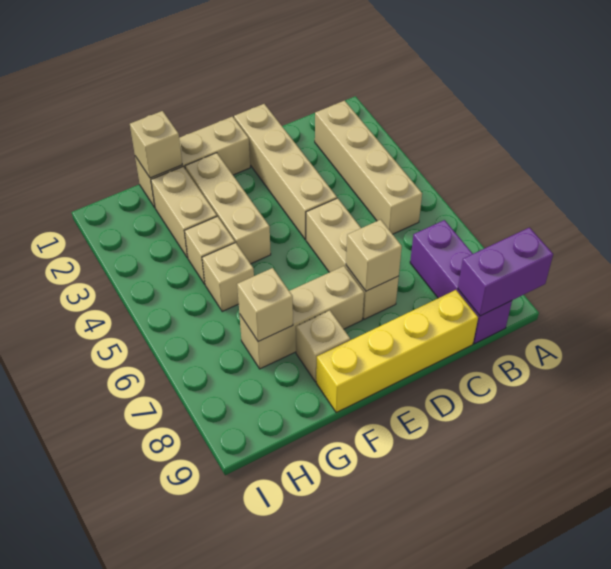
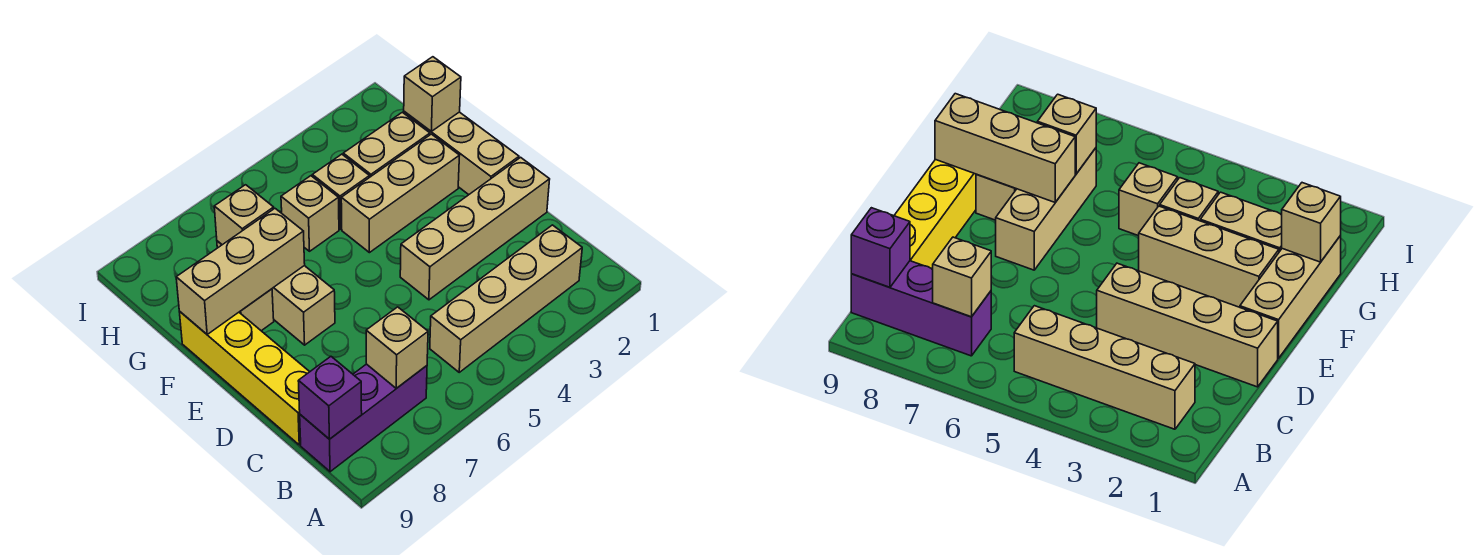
purple brick A9:B9 level 2 -> purple brick B9 level 2
tan brick D5:D7 level 1 -> tan brick F7:F9 level 2
tan brick D7 level 2 -> tan brick B7 level 2

